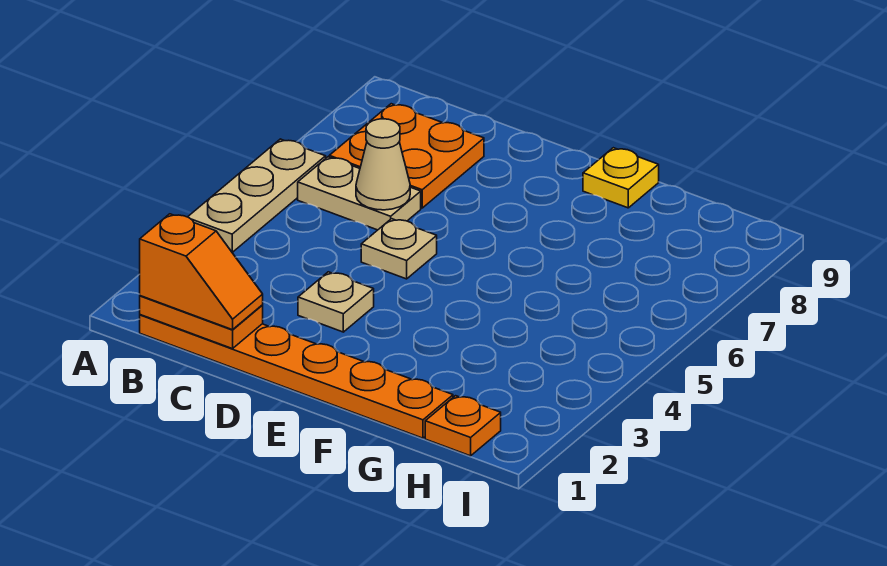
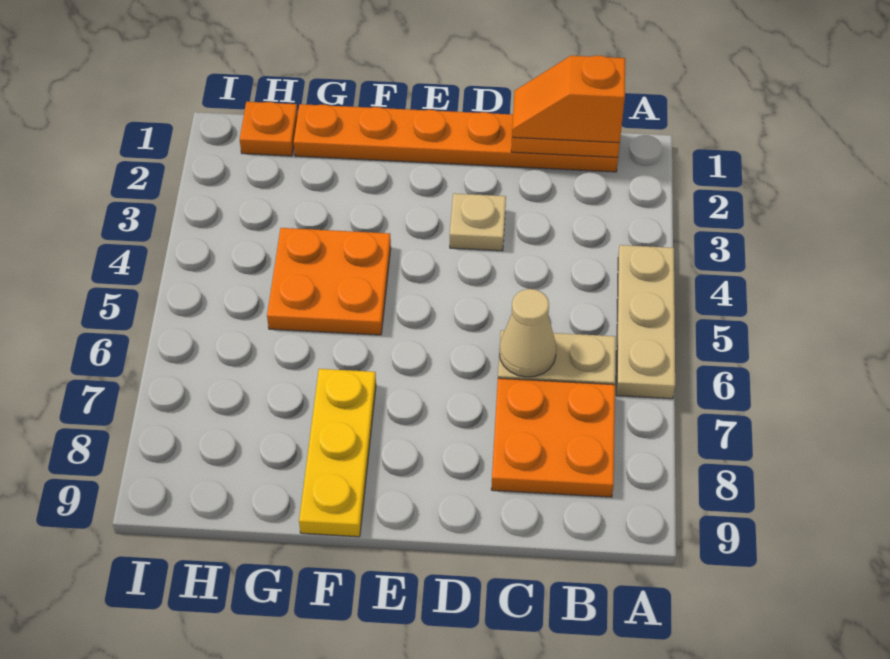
tan plate D5 level 1 -> none
none -> orange plate F4:G5 level 1
yellow plate F9 level 1 -> yellow plate F7:F9 level 1

